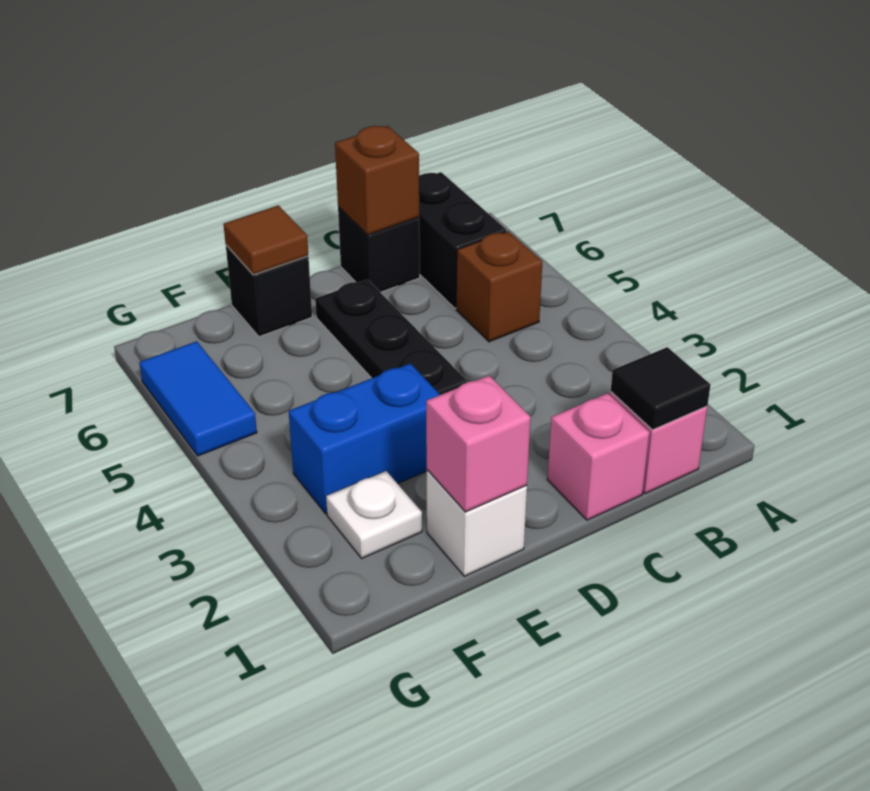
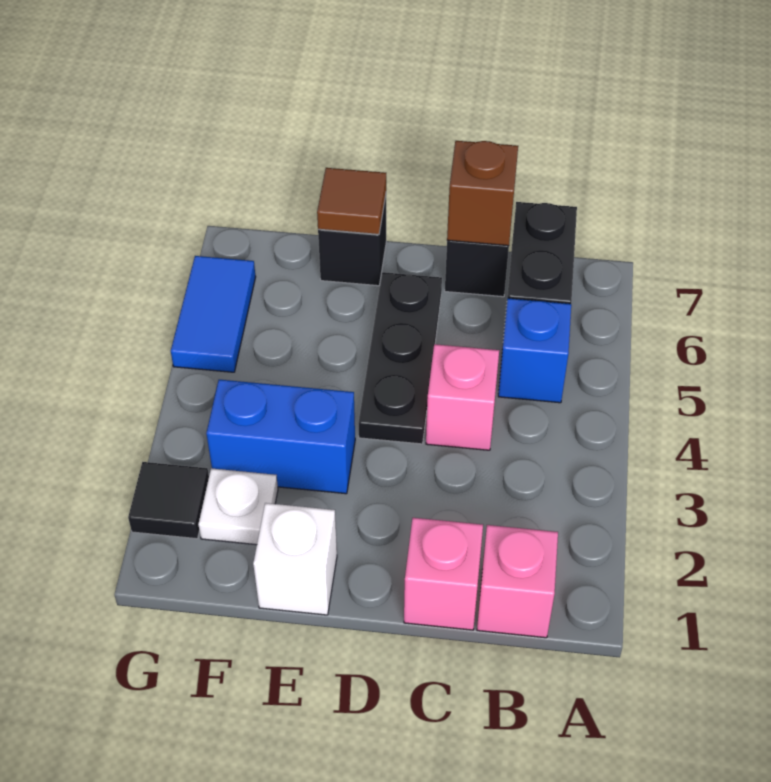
black tile B1 level 2 -> black tile G2 level 1
brown brick B5 level 1 -> blue brick B5 level 1
pink brick E1 level 2 -> pink brick C4 level 1

